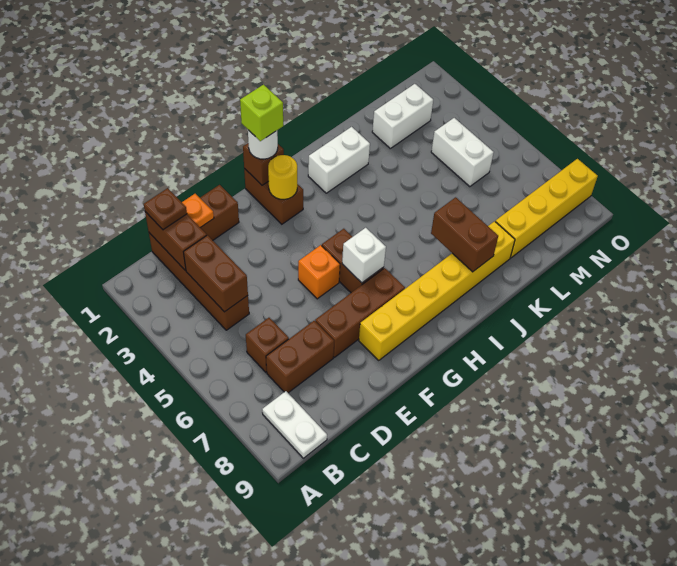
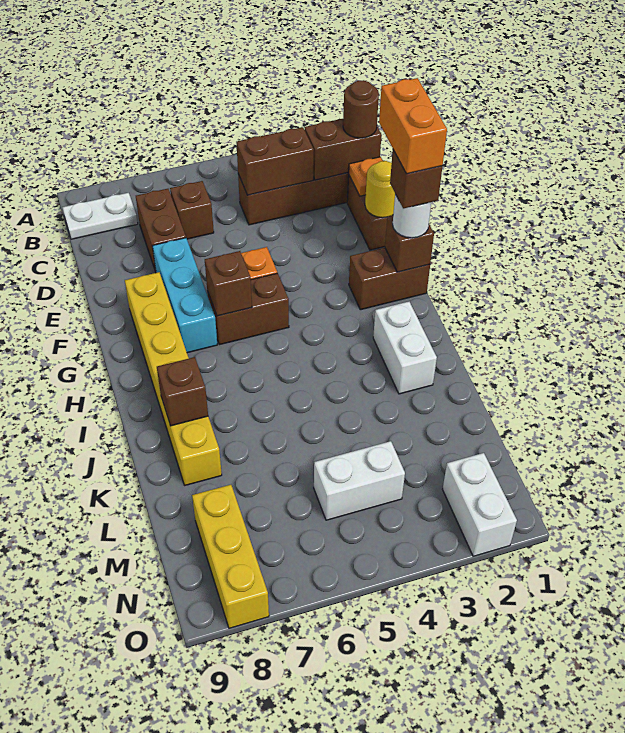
brown plate C1 level 3 -> brown round brick C1 level 3
brown brick E7:G7 level 1 -> cyan brick E7:G7 level 1
none -> orange brick F1:G1 level 5
lime brick G1 level 4 -> brown brick G1 level 4
yellow round brick G2 level 2 -> yellow round brick E1 level 2
white brick G6 level 2 -> brown brick G6 level 2
brown brick J7:J8 level 2 -> brown brick J8 level 2
white brick L2:M2 level 1 -> white brick N2:O2 level 1
yellow brick L8:O8 level 1 -> yellow brick M8:O8 level 1

